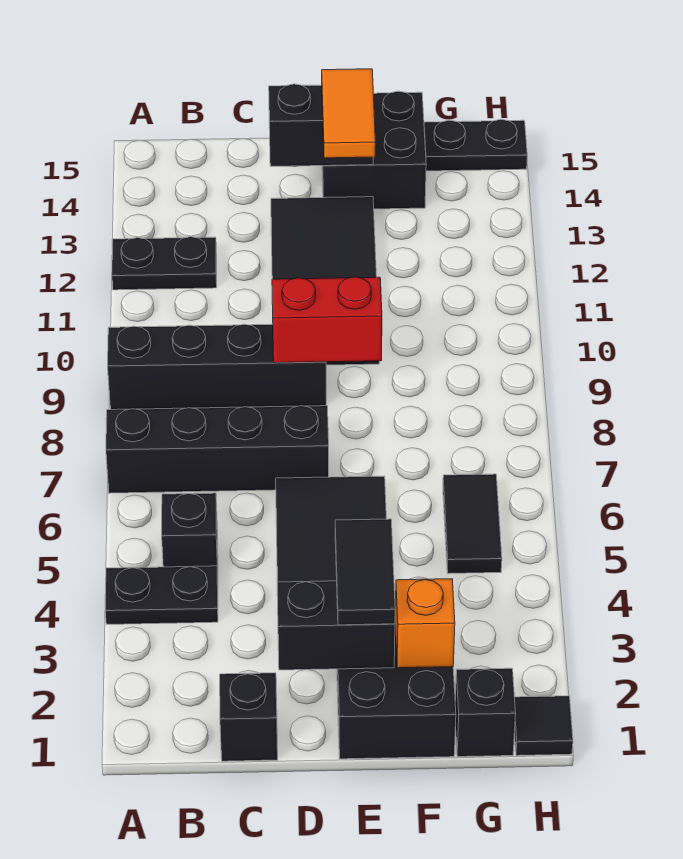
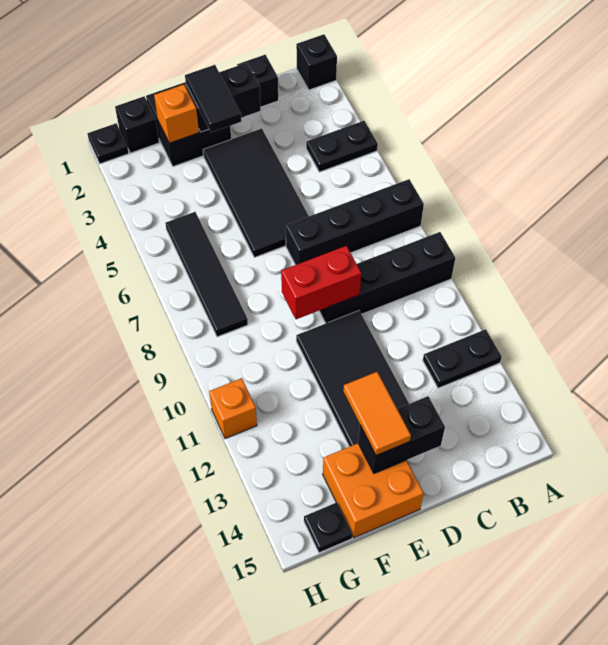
black brick B5 level 1 -> black brick A1 level 1
black brick E14:F15 level 1 -> orange brick E14:F15 level 1
black tile G5:G6 level 1 -> black tile G5:G8 level 1
black plate G15:H15 level 1 -> black plate G15 level 1
black tile H1 level 1 -> black plate H1 level 1
none -> orange brick H11 level 1

